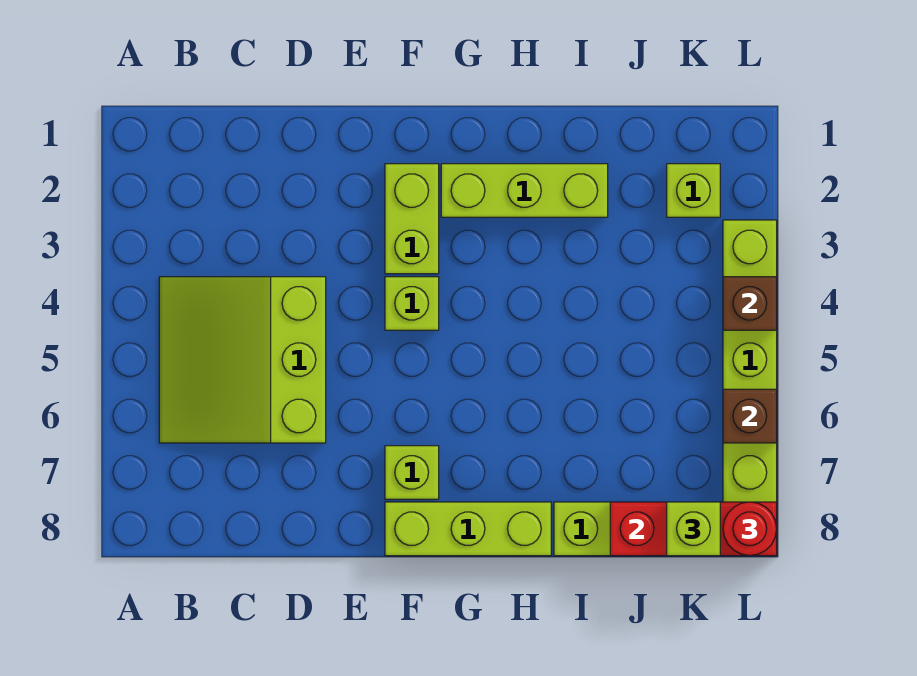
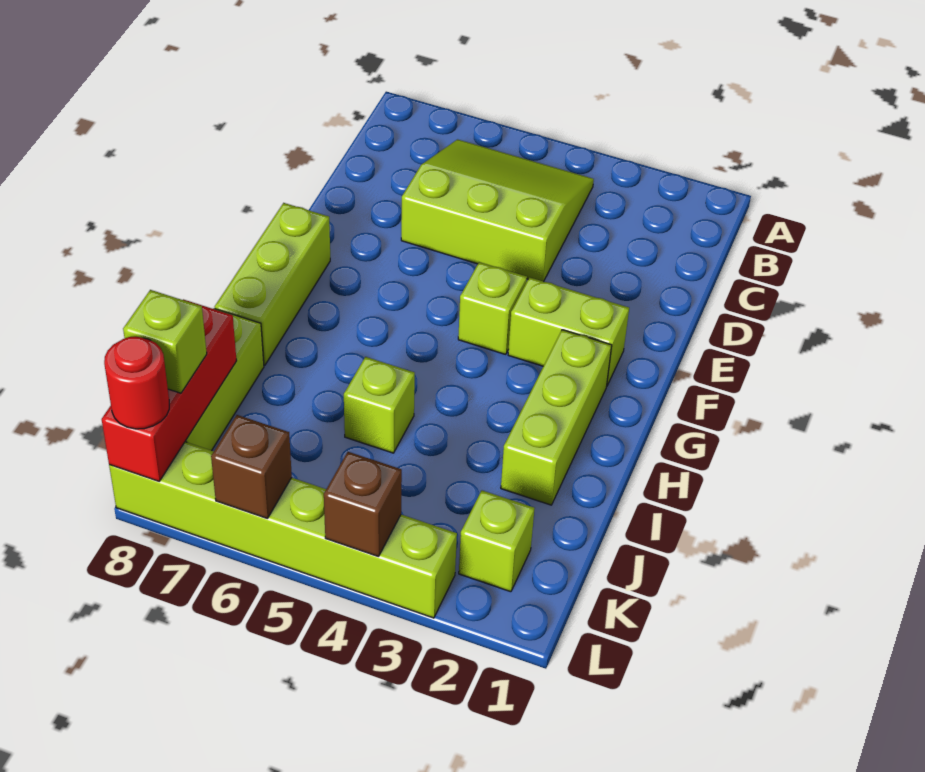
lime brick F7 level 1 -> lime brick I5 level 1

